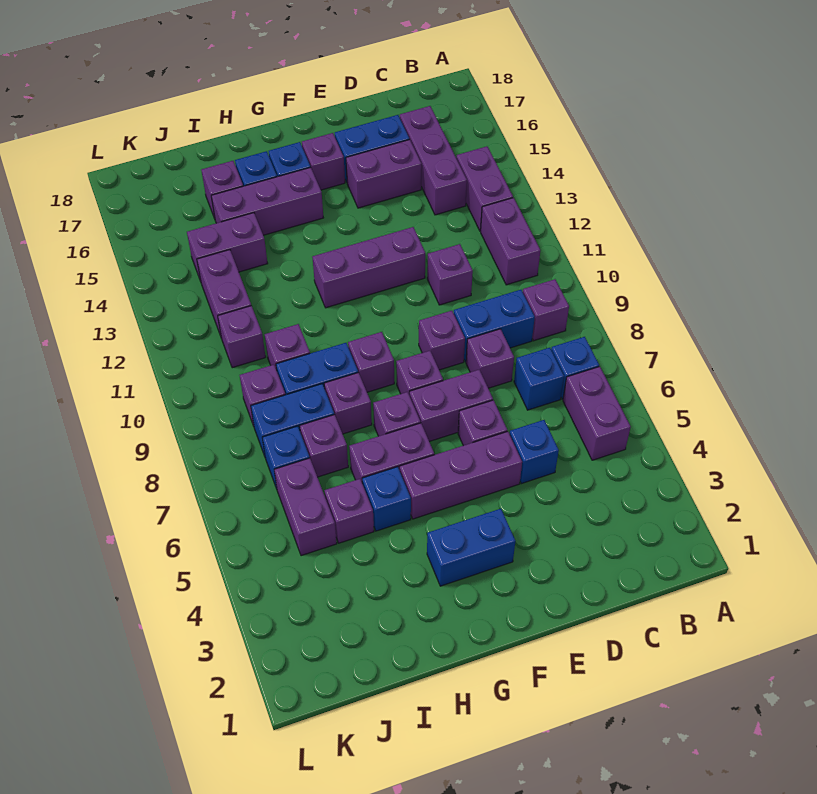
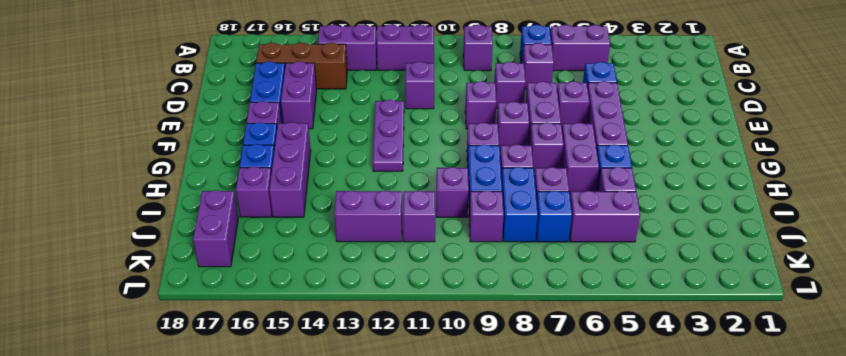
blue brick C7 level 1 -> purple brick C7 level 1
blue brick C9:D9 level 1 -> none
purple brick C14:C16 level 1 -> brown brick C14:C16 level 1
purple brick E12:G12 level 1 -> purple plate E12:G12 level 1
blue brick F3:G3 level 1 -> none
purple brick I14:J14 level 1 -> purple brick J17:K17 level 1

